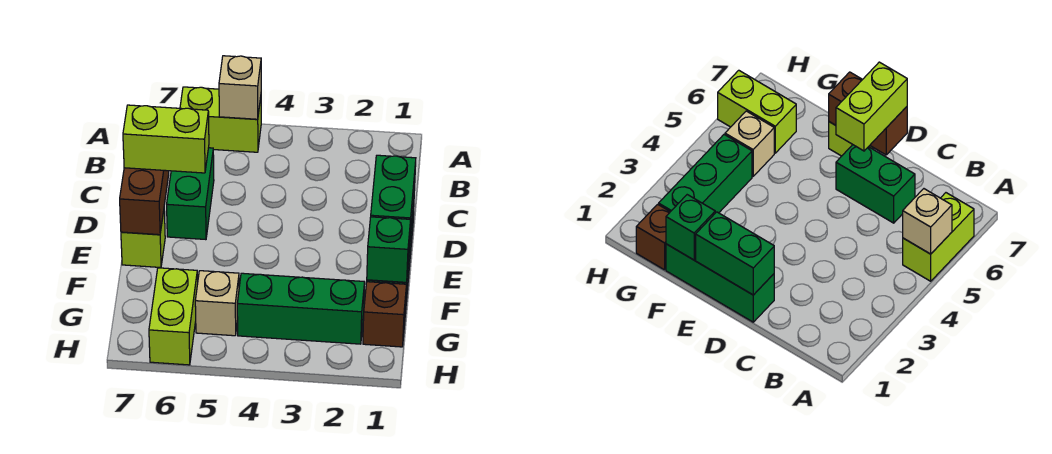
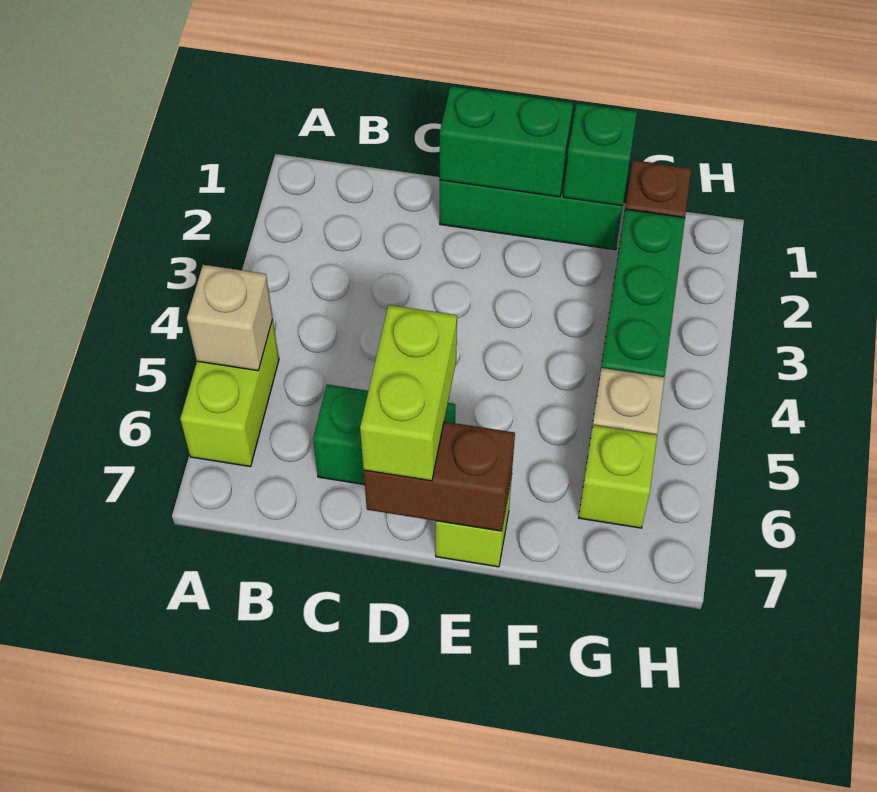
lime brick G6:H6 level 1 -> lime brick G6 level 1

